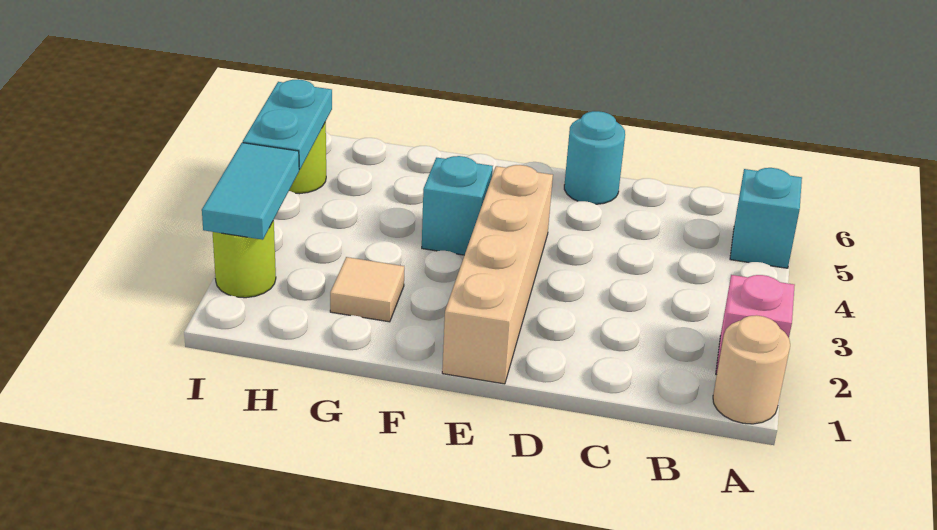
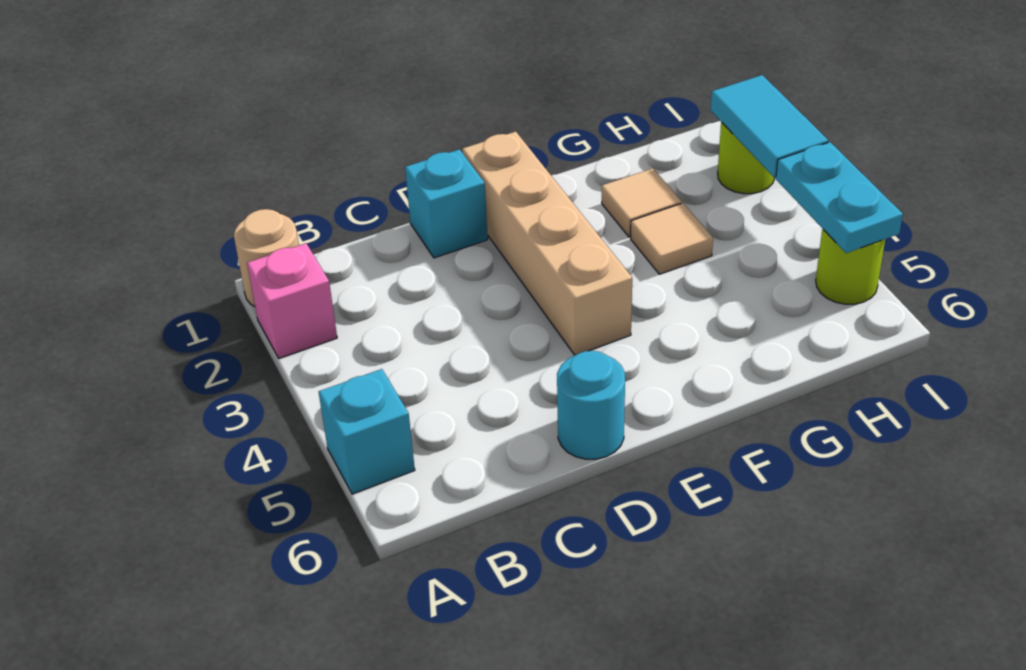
cyan brick F4 level 1 -> cyan brick D1 level 1
none -> tan tile G3 level 1

